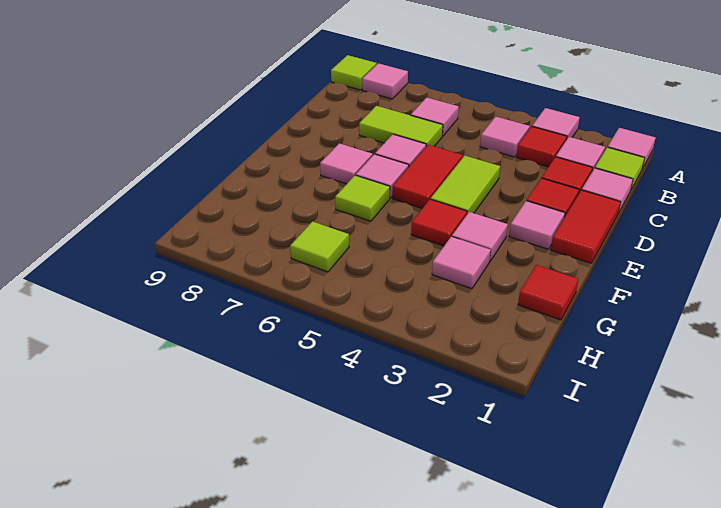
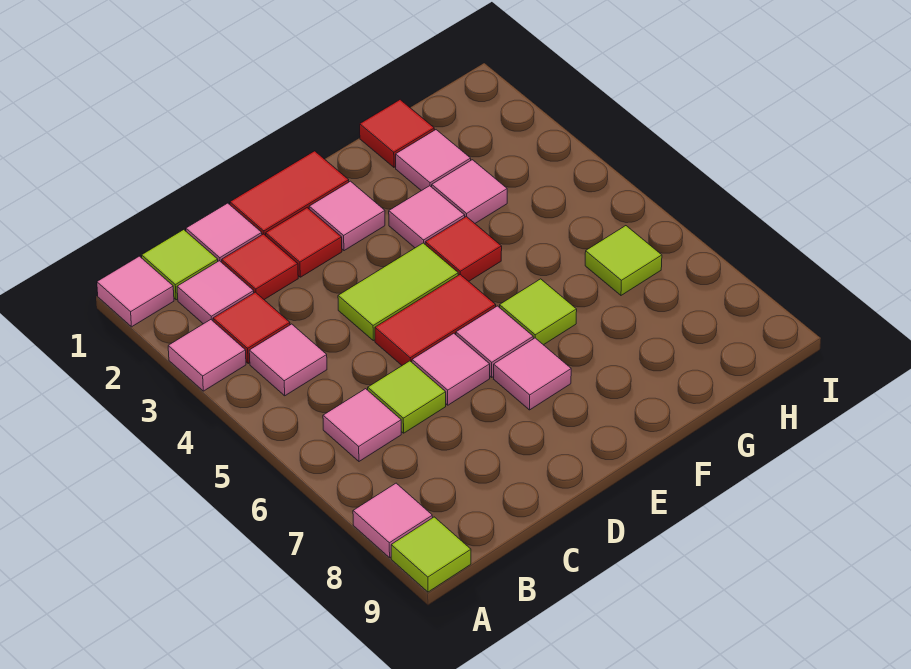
lime tile C6:C7 level 1 -> lime tile C6 level 1
none -> pink tile G2 level 1

